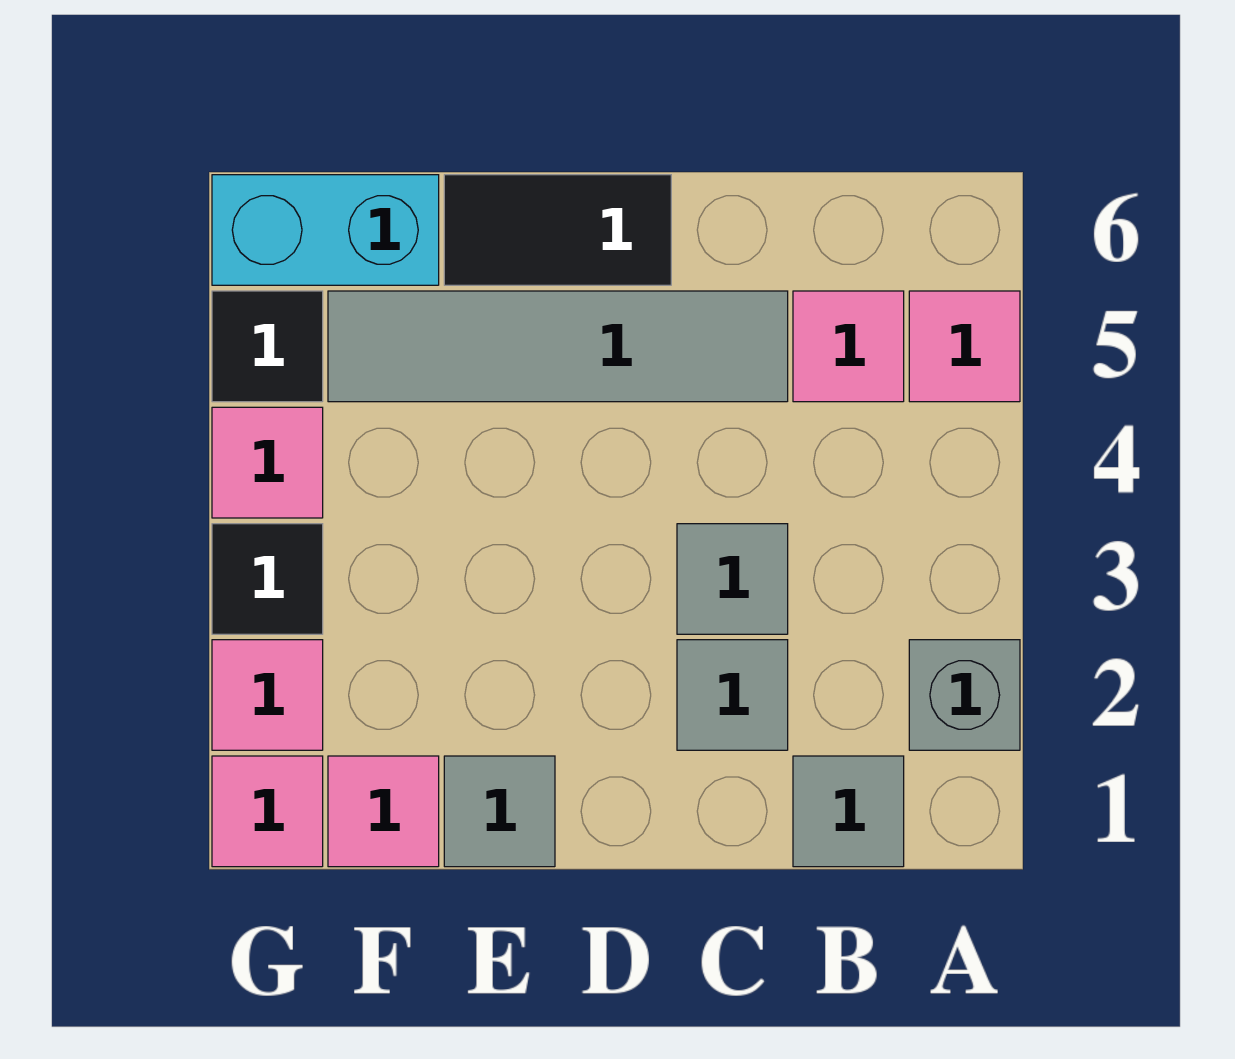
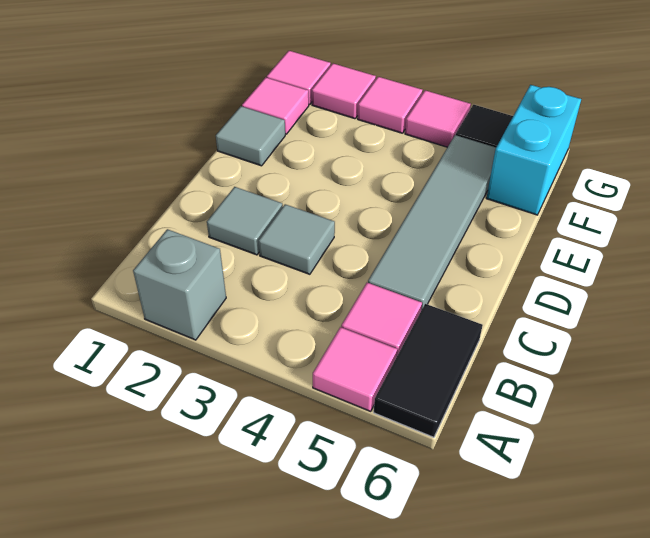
grey tile B1 level 1 -> none
black tile D6:E6 level 1 -> black tile A6:B6 level 1
black tile G3 level 1 -> pink tile G3 level 1

